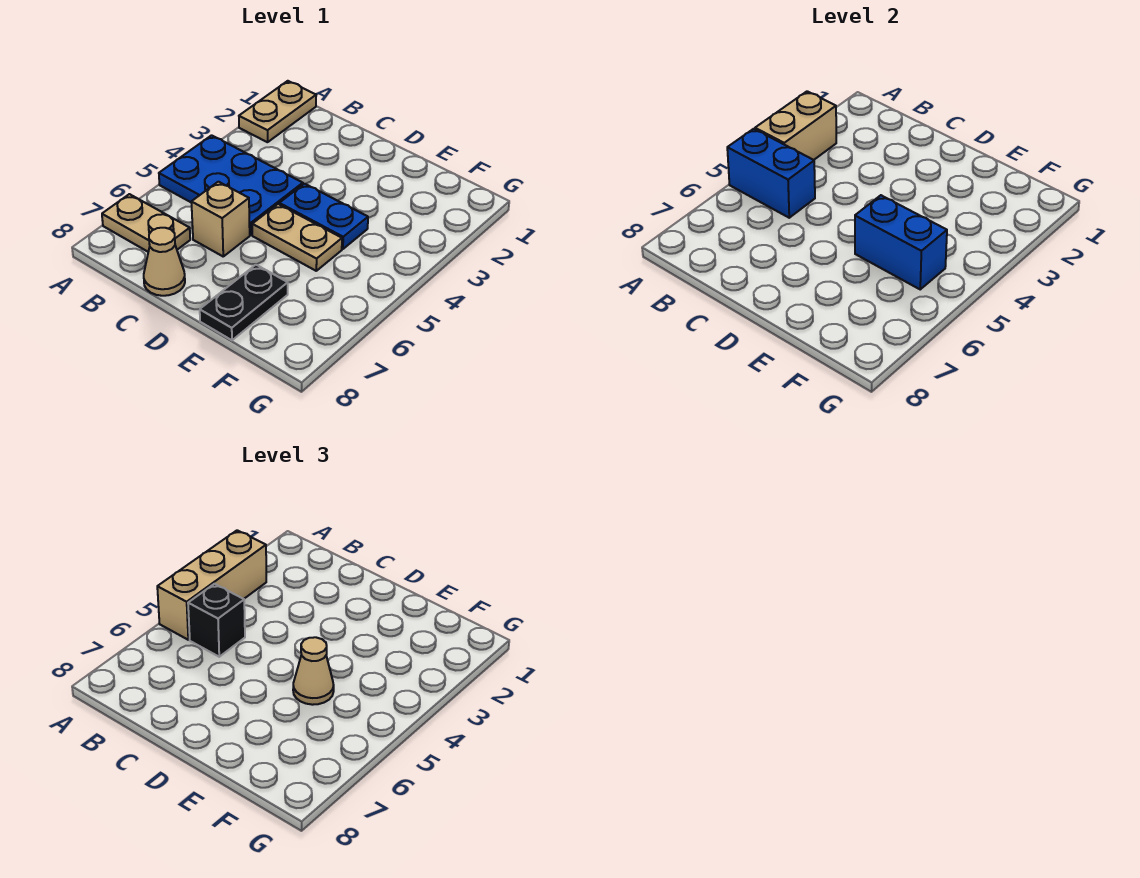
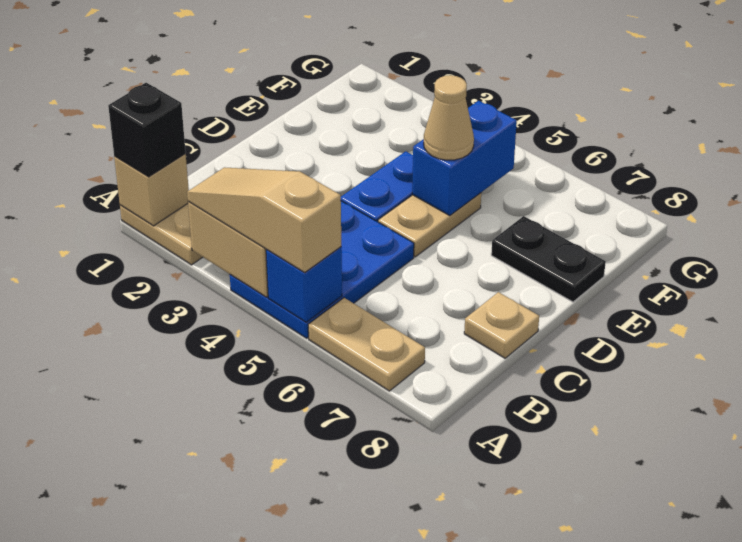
tan brick A3:A5 level 3 -> tan slope A3:A5 level 3 top 5
blue brick A5:B5 level 2 -> blue brick A5 level 2
tan plate A7:B7 level 1 -> tan plate A6:A7 level 1
black brick B5 level 3 -> black brick A1 level 3
tan brick C6 level 1 -> tan brick A1 level 2
tan cone C8 level 1 -> tan plate C8 level 1

